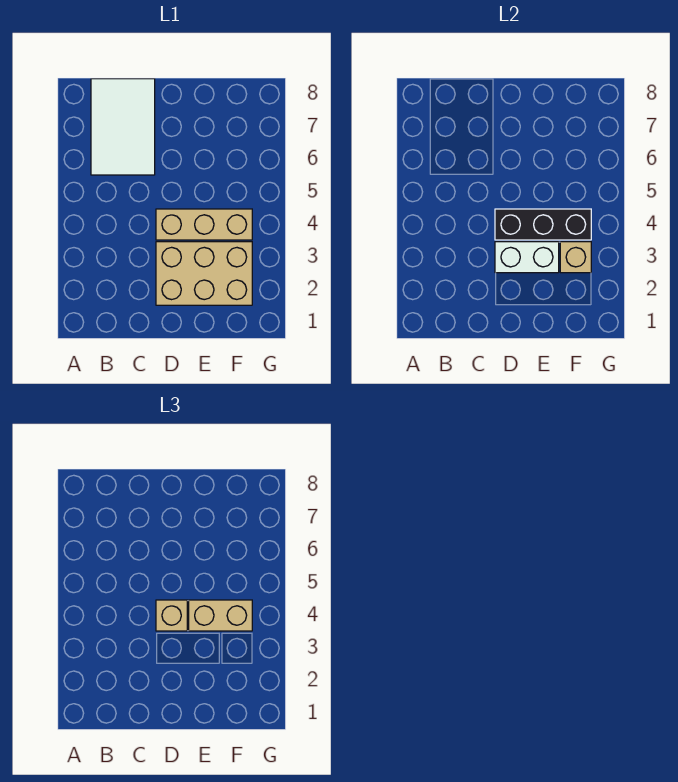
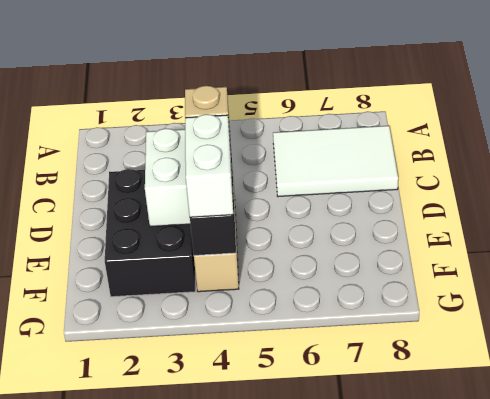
tan brick D2:F3 level 1 -> black brick D2:F3 level 1
tan brick E4:F4 level 3 -> white brick E4:F4 level 3
tan brick F3 level 2 -> none

